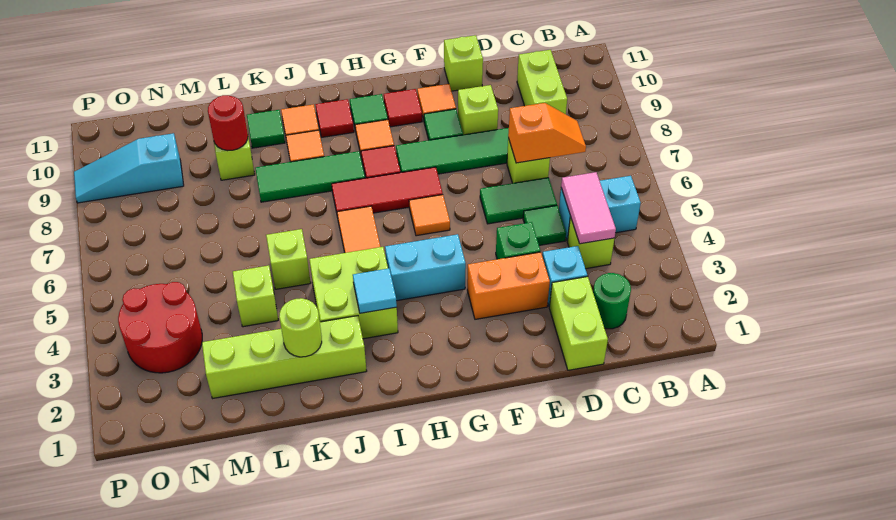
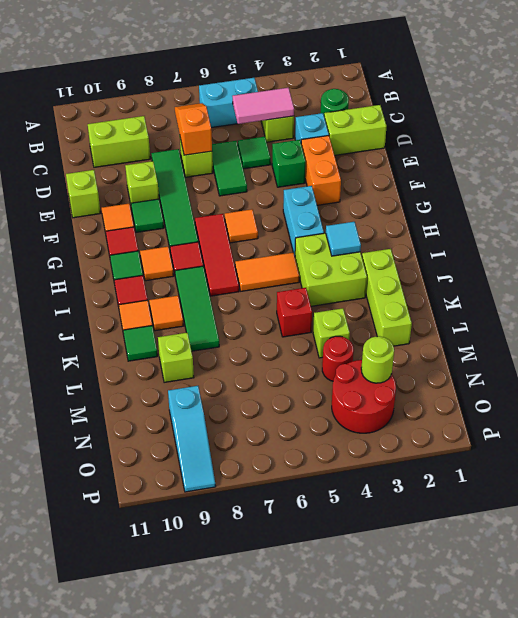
cyan brick B5:C5 level 1 -> cyan brick B5:B6 level 1
lime brick J2:M2 level 1 -> lime brick J2:L2 level 1
lime round brick K2 level 2 -> lime round brick N3 level 2
lime brick K5 level 1 -> red brick K5 level 1
red round brick L9 level 2 -> red round brick M4 level 1

